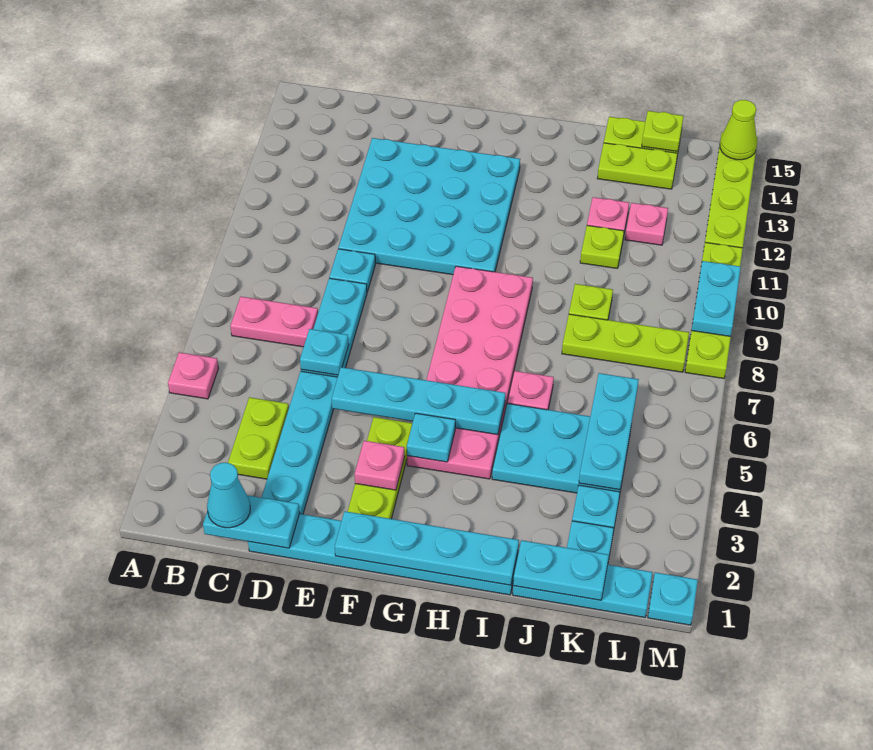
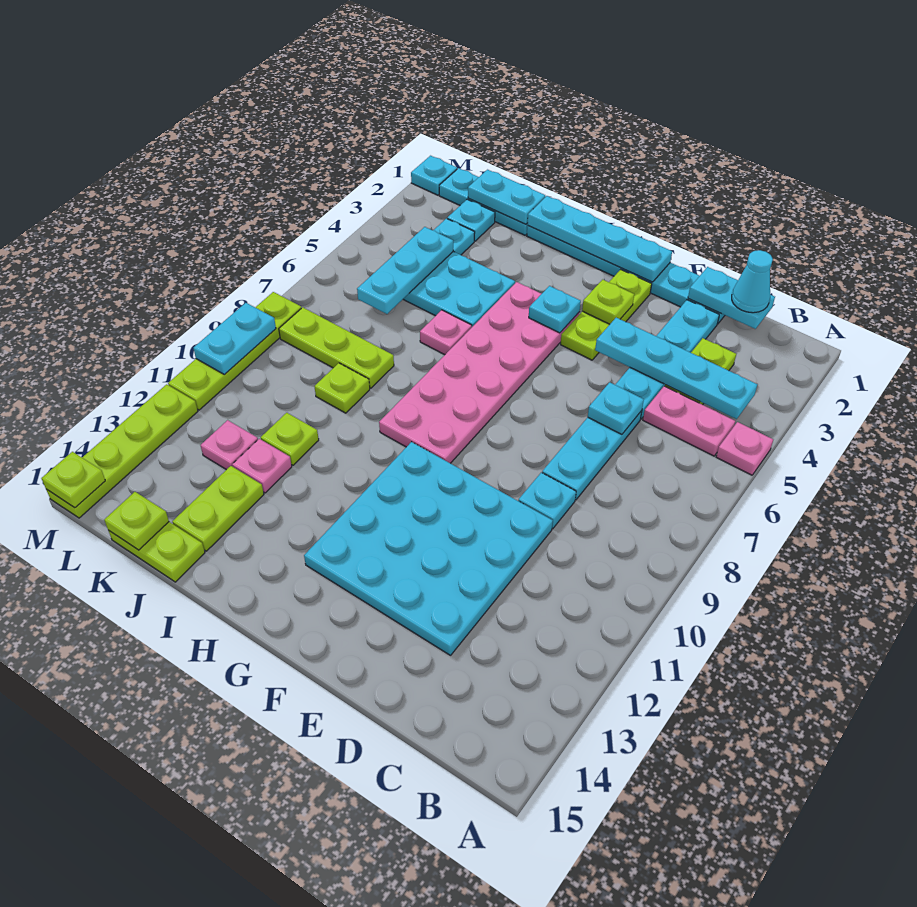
pink plate B7:C7 level 1 -> pink plate B5:C5 level 1
cyan plate E5:H5 level 2 -> cyan plate B4:E4 level 2
pink plate F3 level 2 -> lime plate F3 level 2
lime plate J14:K14 level 1 -> lime plate J13:J14 level 1
lime cone M15 level 2 -> lime plate M15 level 2

